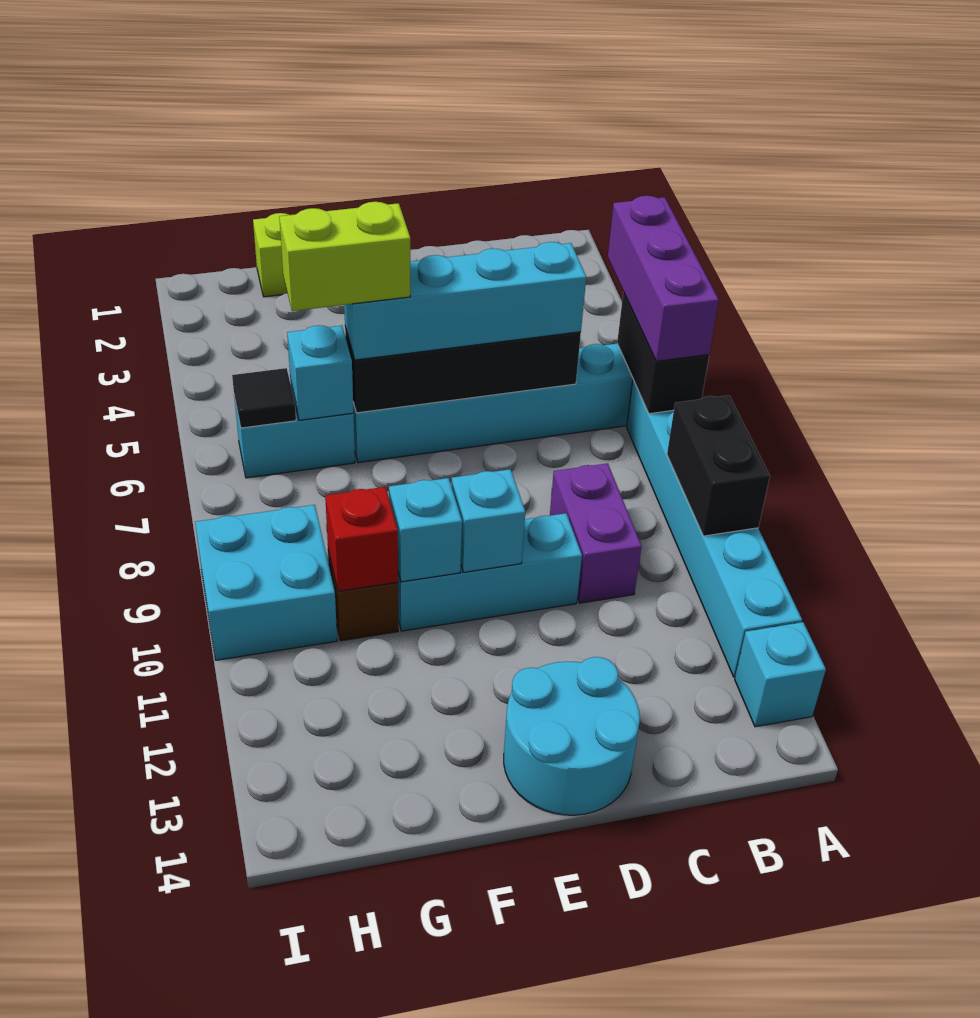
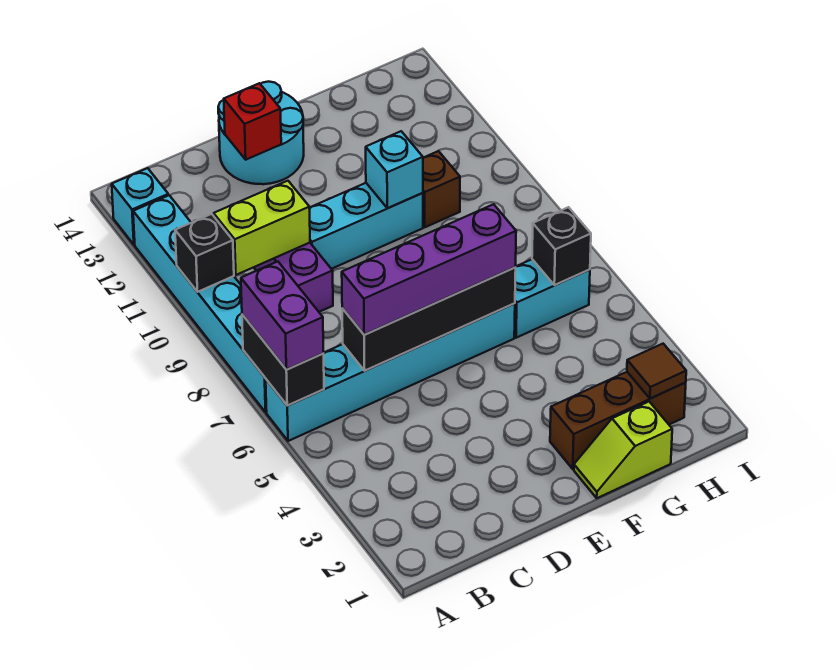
purple brick A5:A7 level 3 -> purple brick A6:A7 level 3
black brick A9:A10 level 2 -> black brick A10 level 2
cyan brick C6:F6 level 3 -> purple brick C6:F6 level 3
cyan brick E10 level 2 -> none
none -> brown brick F2:H2 level 1
lime brick F6:G6 level 4 -> lime brick B10:C10 level 2
cyan brick G6 level 2 -> none
red brick G10 level 2 -> red brick D13 level 2
none -> brown tile H2 level 2
black tile H6 level 2 -> black brick H6 level 2
cyan brick H9:I10 level 1 -> none

